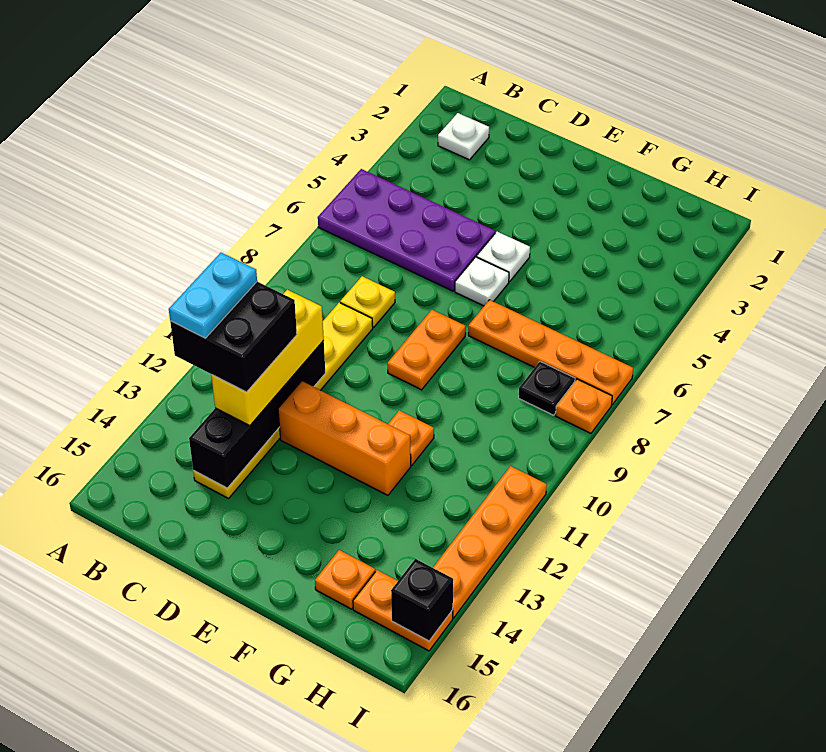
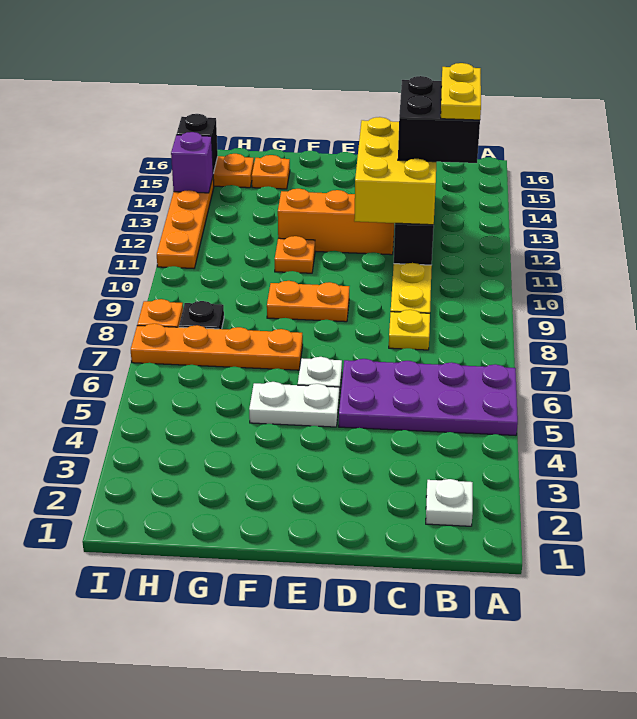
cyan plate B12:B13 level 5 -> yellow plate B12:B13 level 5
yellow brick C11:C13 level 3 -> yellow brick C11:D13 level 3
white plate E5 level 1 -> white plate E5:F5 level 1
orange plate E8:E9 level 1 -> orange plate E9:F9 level 1
none -> purple brick I14 level 2

